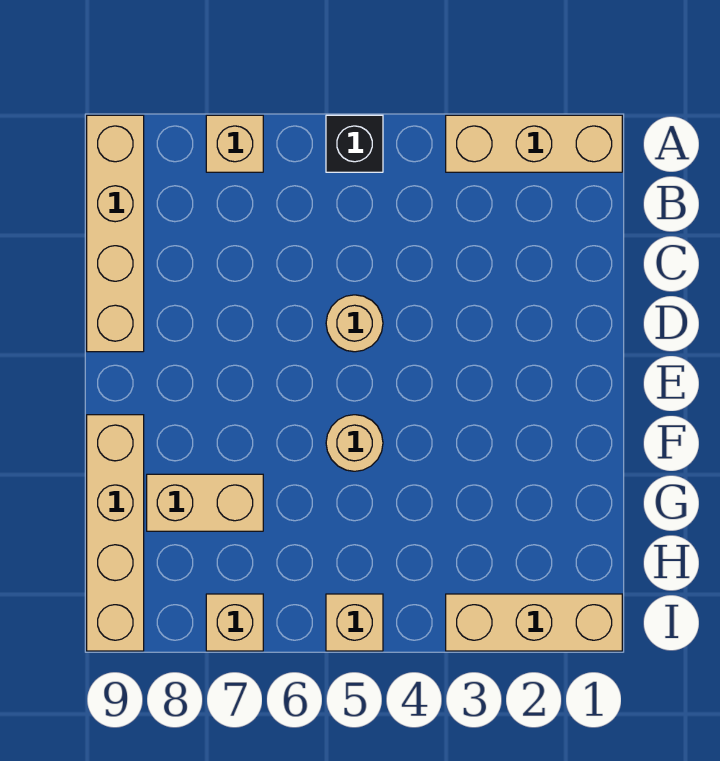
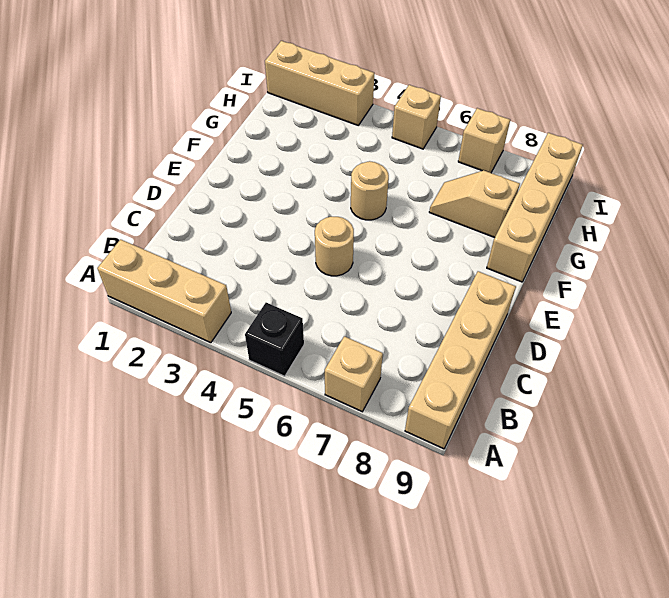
tan brick G7:G8 level 1 -> tan slope G7:G8 level 1 top 8

